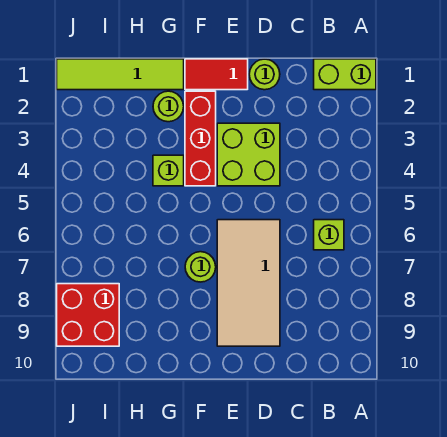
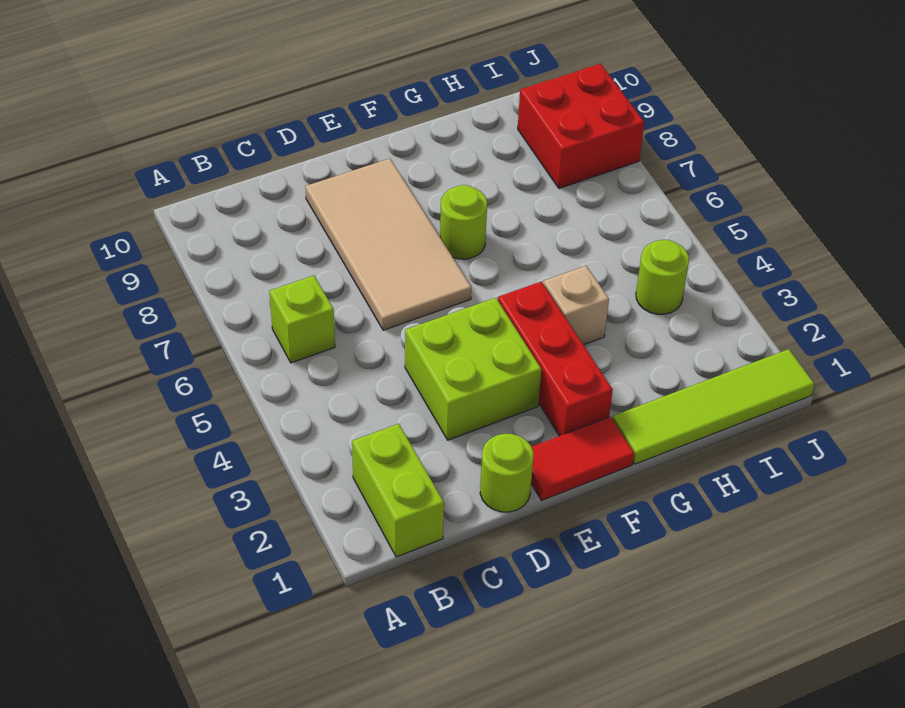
lime brick A1:B1 level 1 -> lime brick B1:B2 level 1
lime round brick G2 level 1 -> lime round brick I4 level 1
lime brick G4 level 1 -> tan brick G4 level 1

